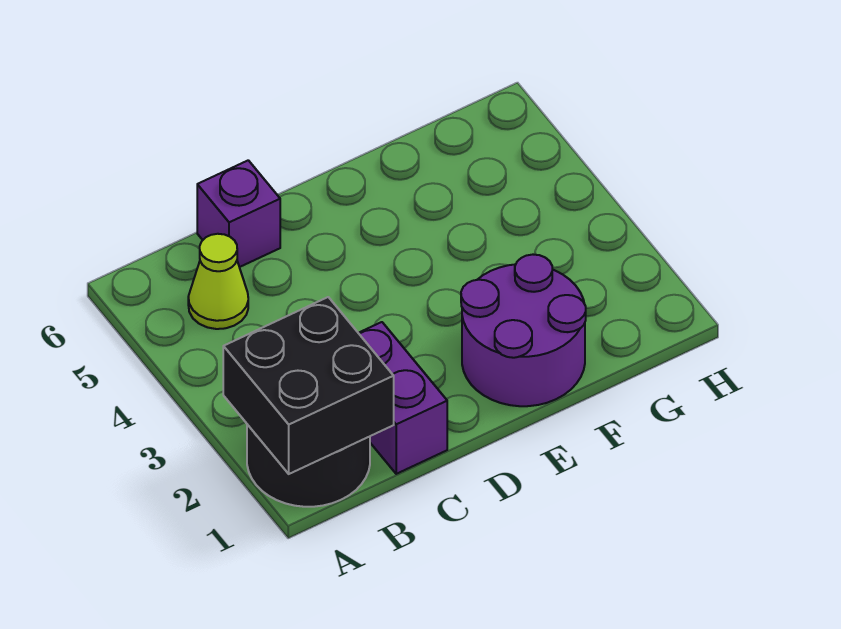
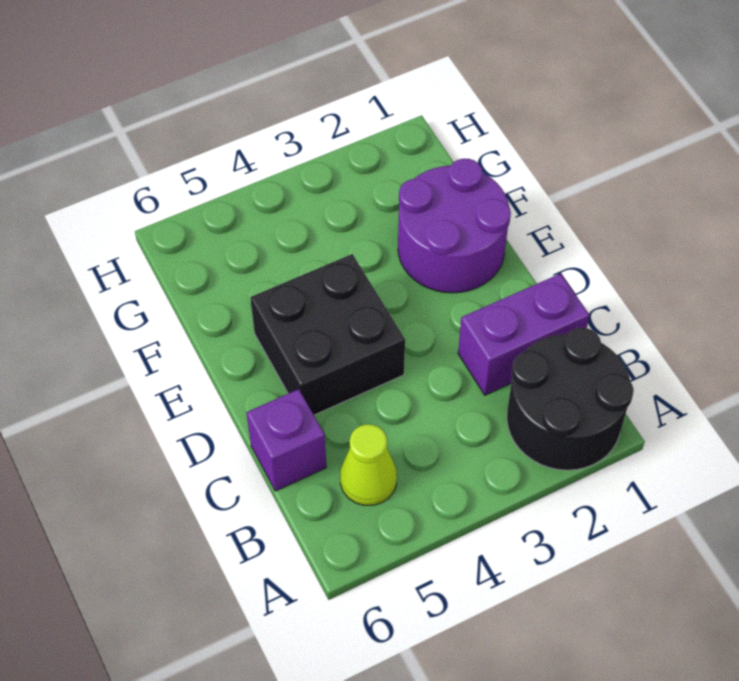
black brick A1:B2 level 2 -> black brick D4:E5 level 1

